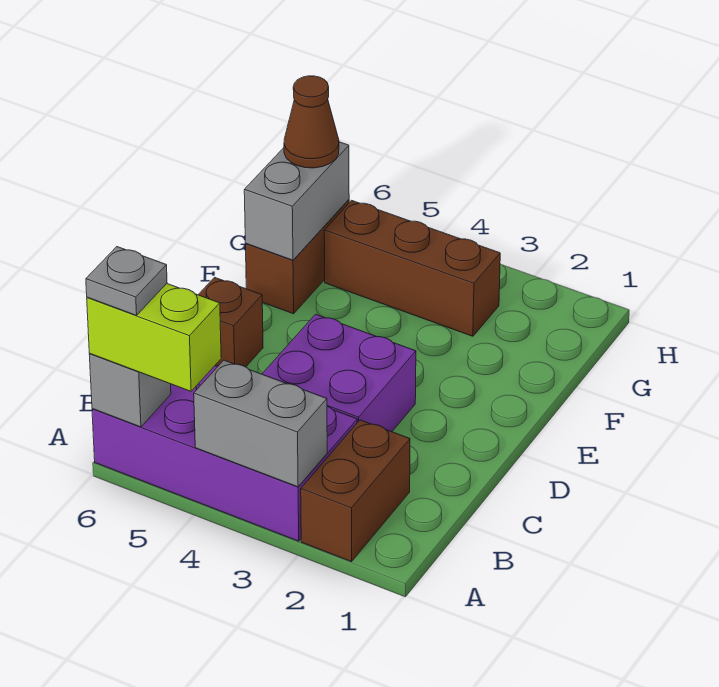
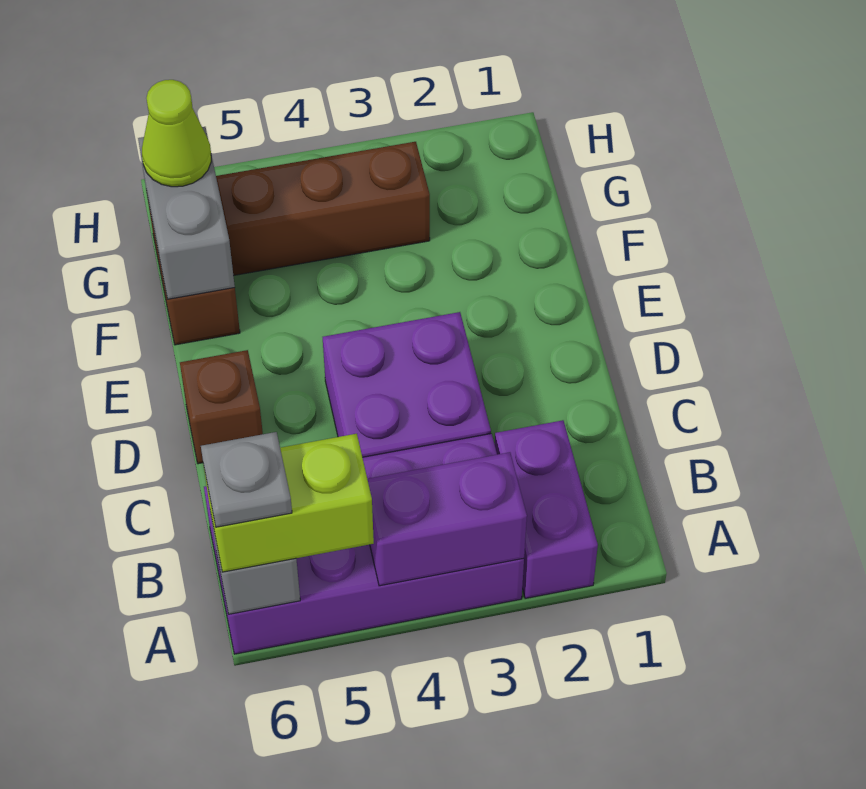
brown brick A2:B2 level 1 -> purple brick A2:B2 level 1
grey brick A3:A4 level 2 -> purple brick A3:A4 level 2
brown cone G6 level 3 -> lime cone G6 level 3

